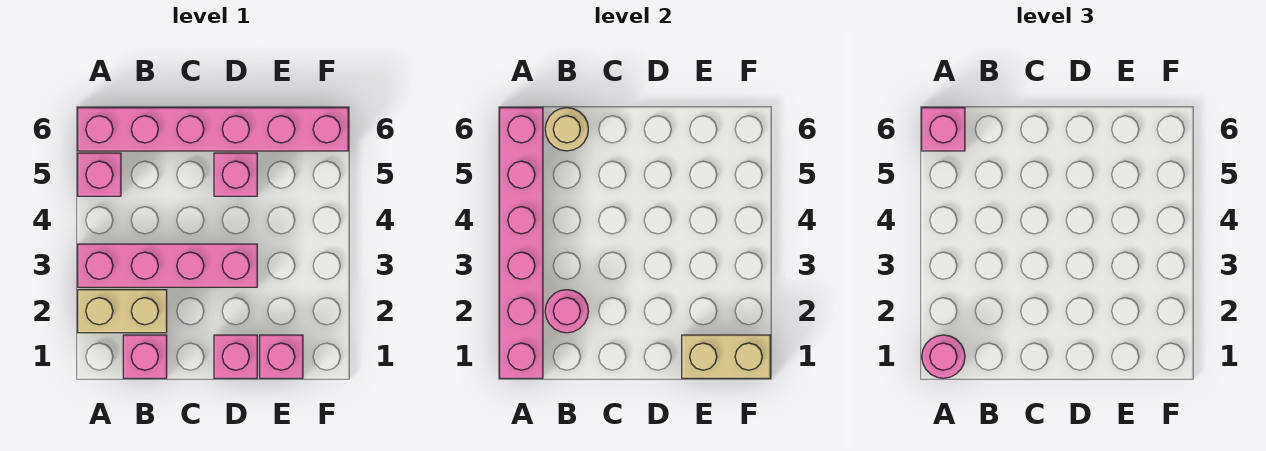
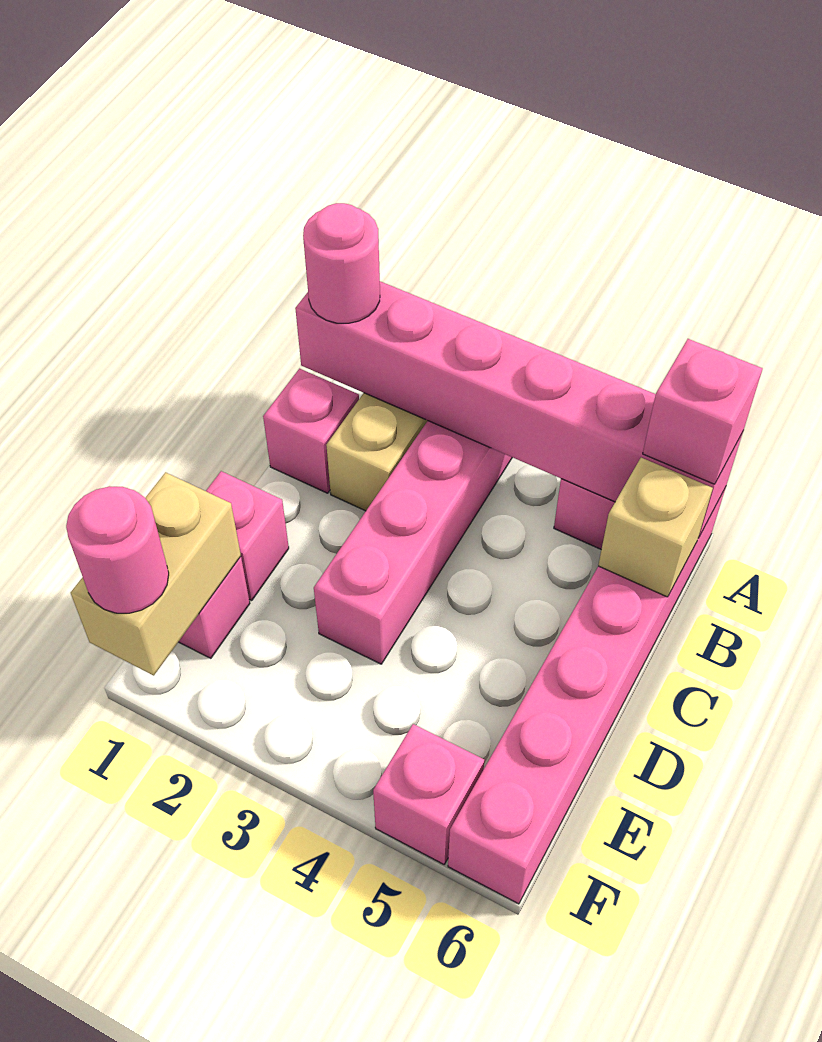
pink round brick B2 level 2 -> pink round brick F1 level 3
tan round brick B6 level 2 -> tan brick B6 level 2
pink brick D5 level 1 -> pink brick F5 level 1

